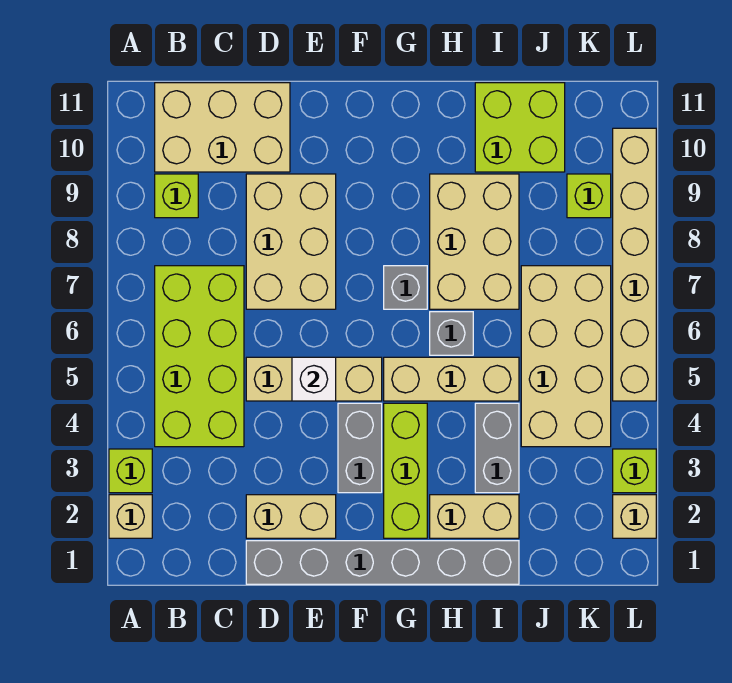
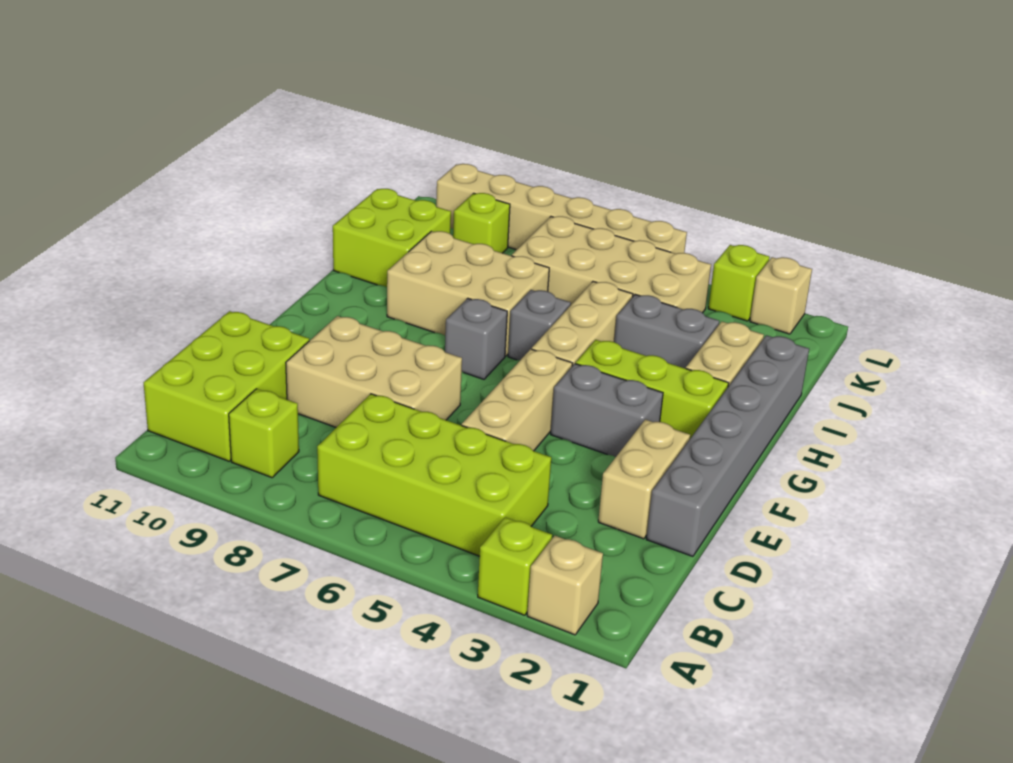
tan brick B10:D11 level 1 -> lime brick B10:D11 level 1
white brick E5 level 2 -> none

